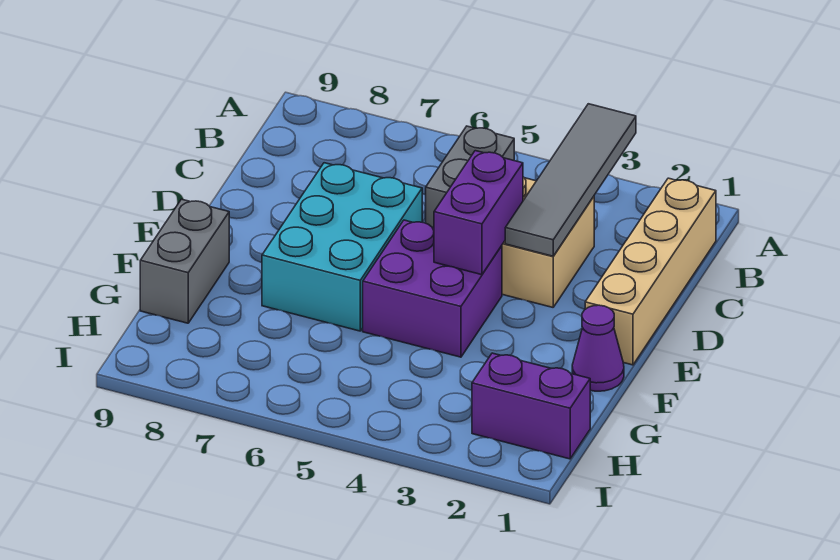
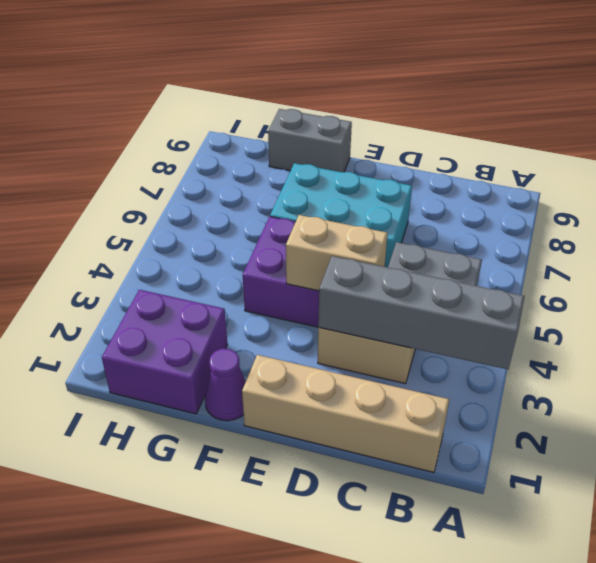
grey tile A3:D3 level 2 -> grey brick A3:D3 level 2
purple brick D4:E4 level 2 -> tan brick D4:E4 level 2
purple brick H1:H2 level 1 -> purple brick G1:H2 level 1

